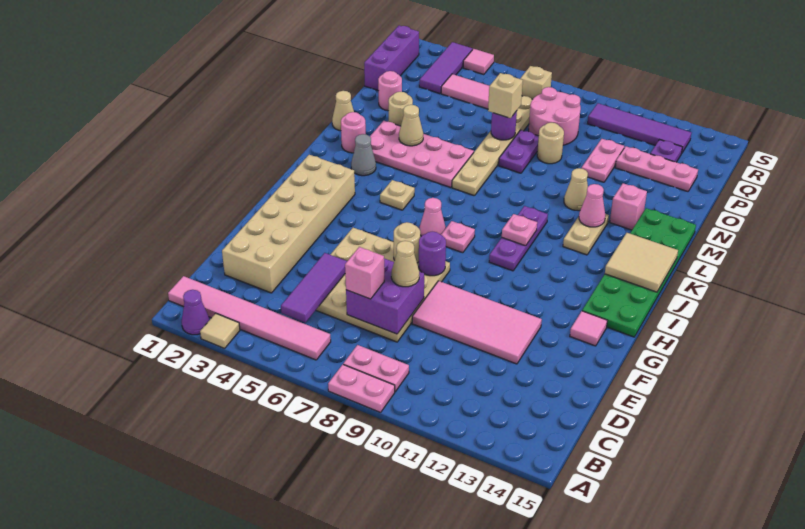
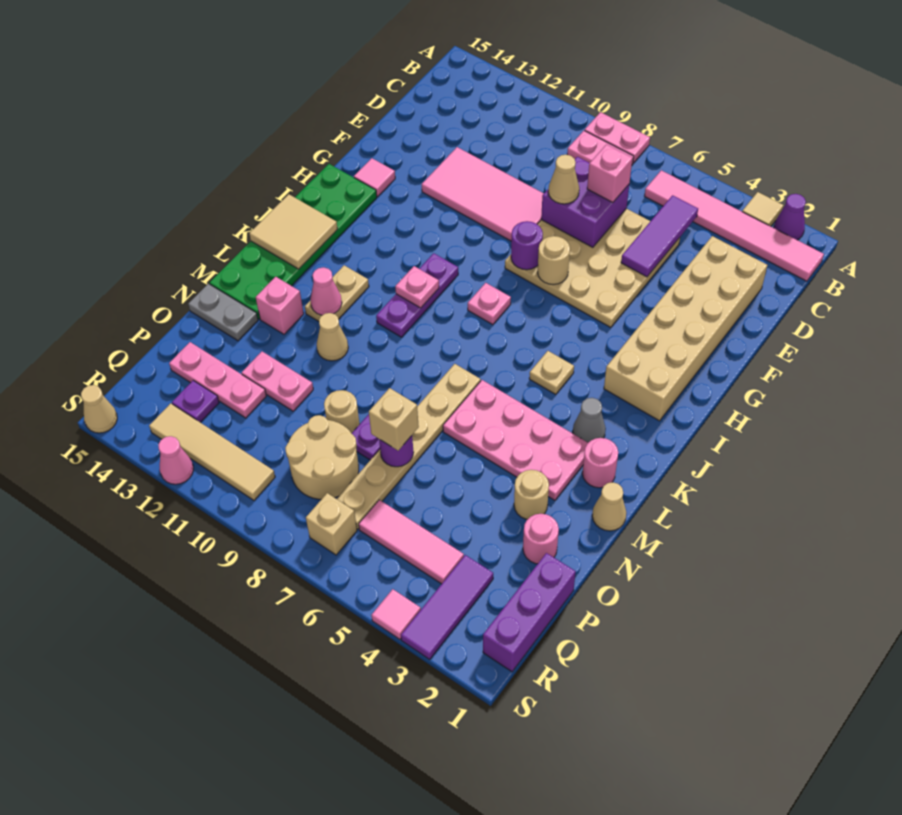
pink cone I7 level 1 -> pink cone S12 level 1
tan cone M4 level 2 -> tan cone S15 level 1
none -> grey plate N14:N15 level 1
pink plate O11:P11 level 1 -> pink plate O11:O12 level 1
pink round brick P8:Q9 level 1 -> tan round brick P8:Q9 level 1
purple tile R10:R13 level 1 -> tan tile R10:R13 level 1

